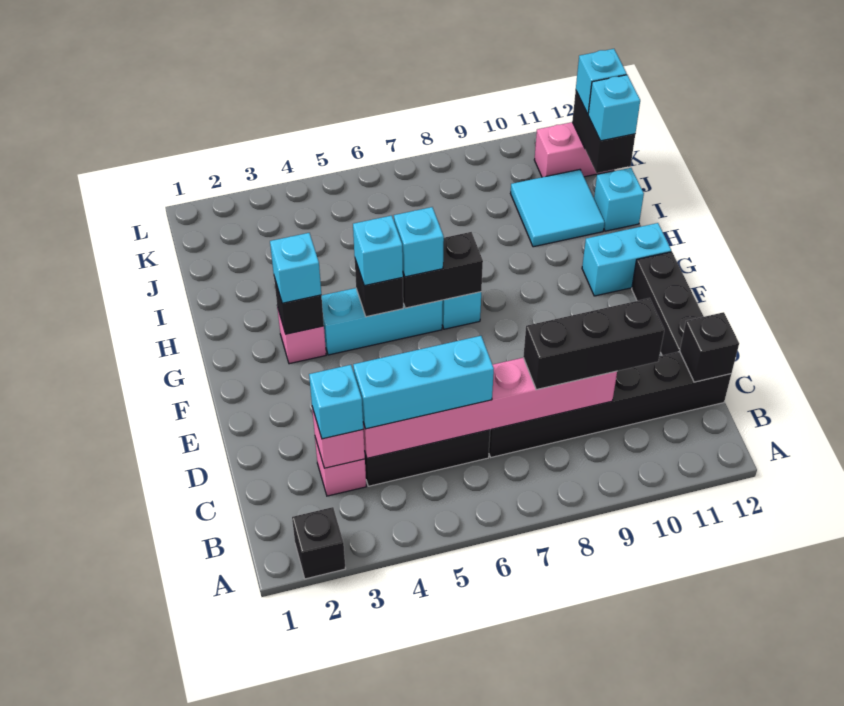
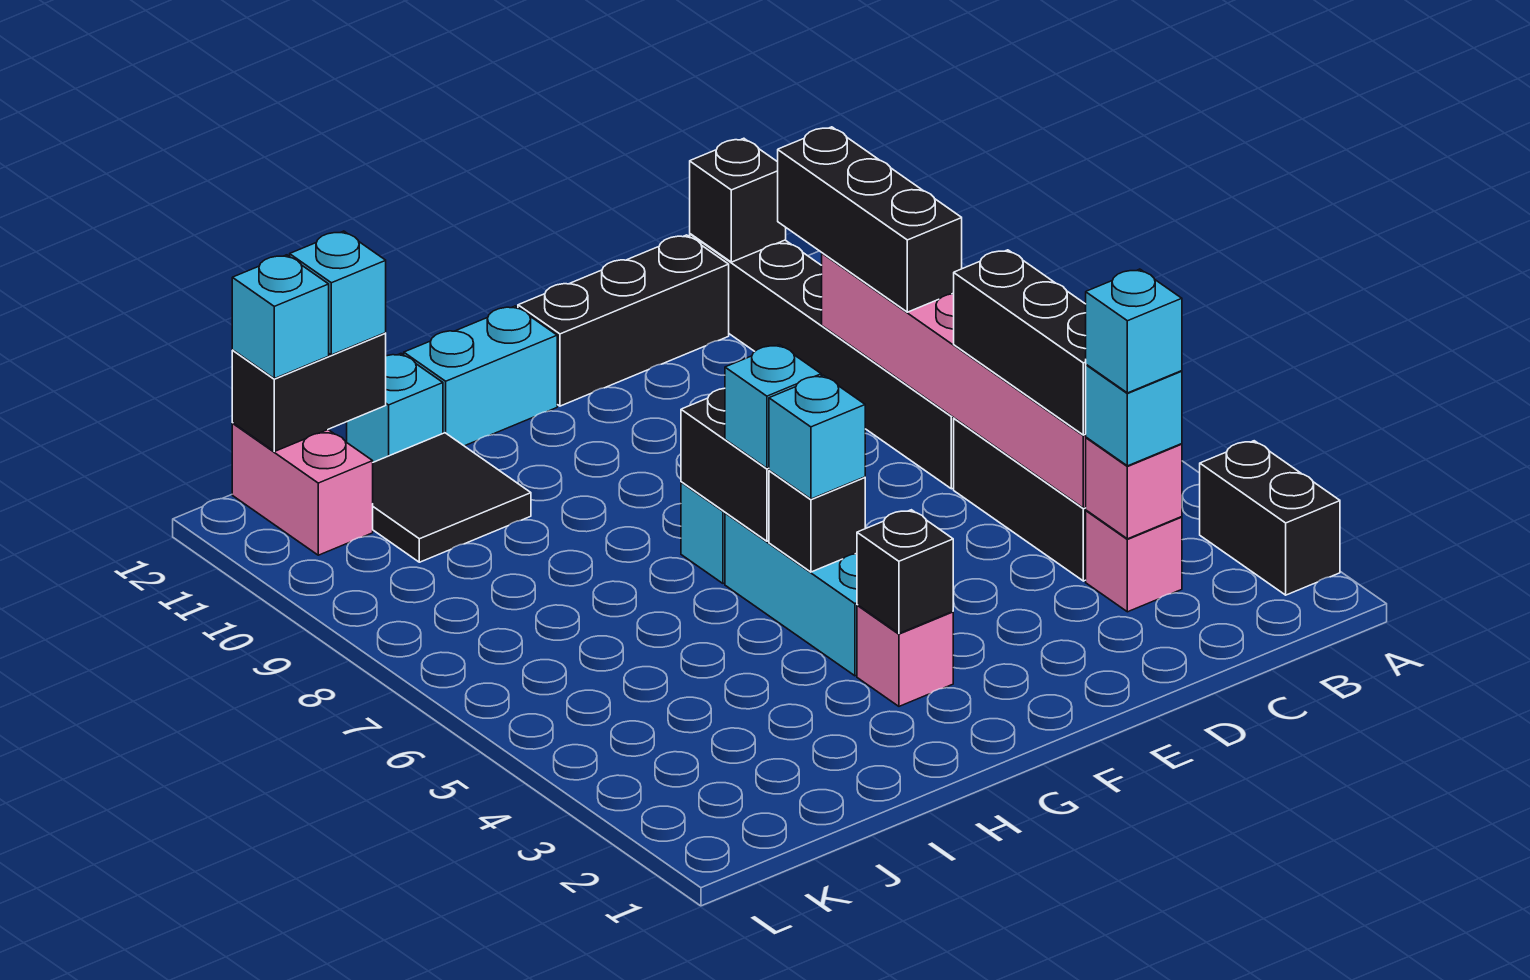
black brick A2 level 1 -> black brick A2:A3 level 1
cyan brick C4:C6 level 3 -> black brick C4:C6 level 3
cyan brick G3 level 3 -> cyan brick C3 level 4
cyan brick G11:G12 level 1 -> cyan brick G12:H12 level 1
cyan tile I10:J11 level 1 -> black tile I10:J11 level 1

